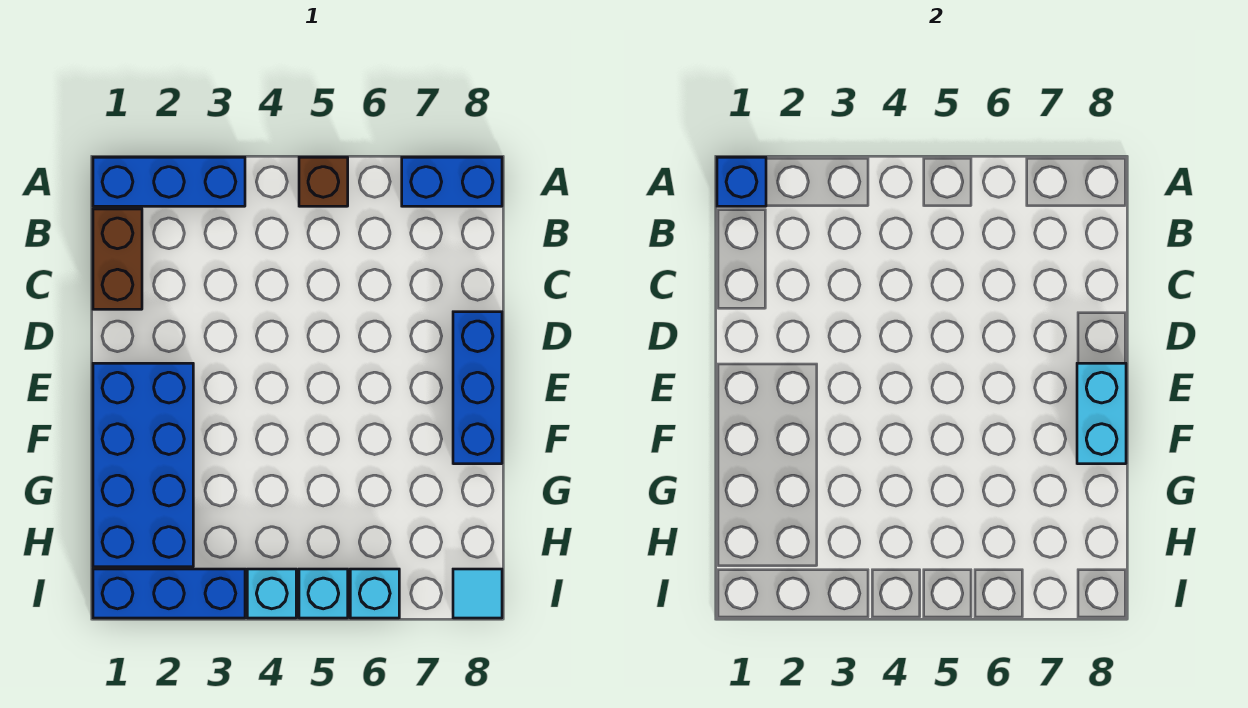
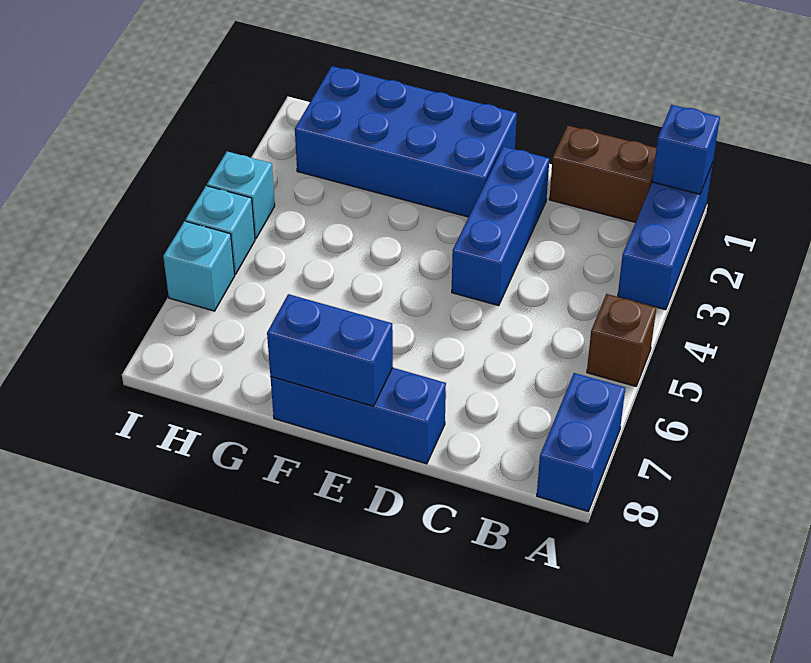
cyan brick E8:F8 level 2 -> blue brick E8:F8 level 2
blue brick I1:I3 level 1 -> blue brick D2:D4 level 1
cyan tile I8 level 1 -> none

